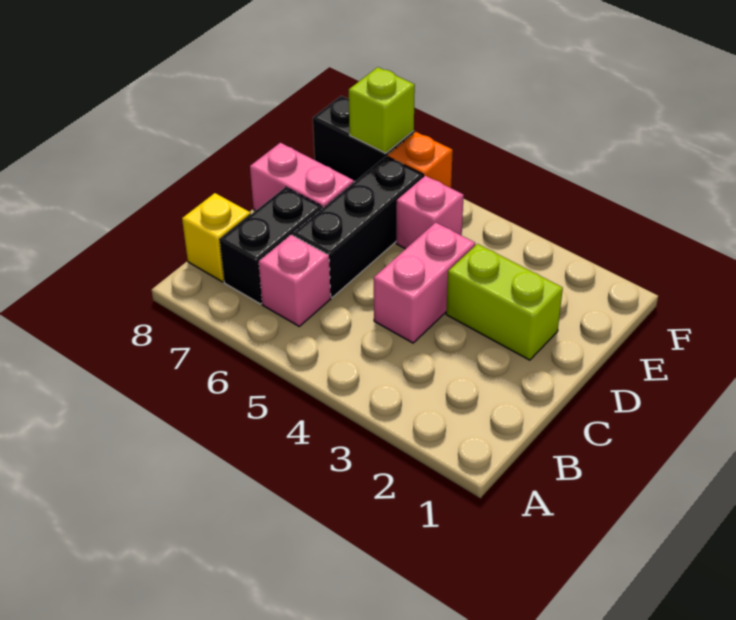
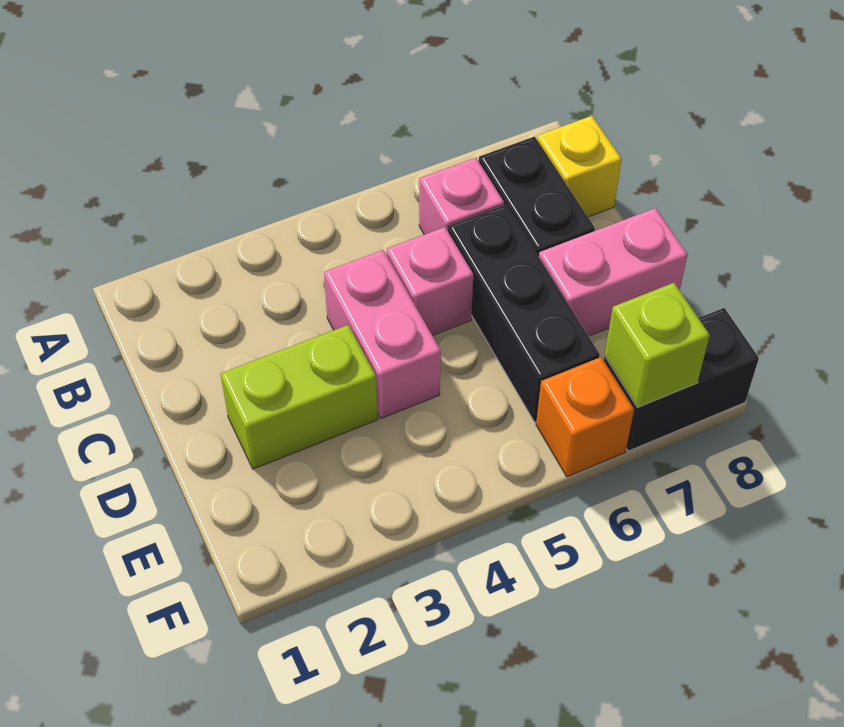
pink brick E5 level 1 -> pink brick C5 level 1

